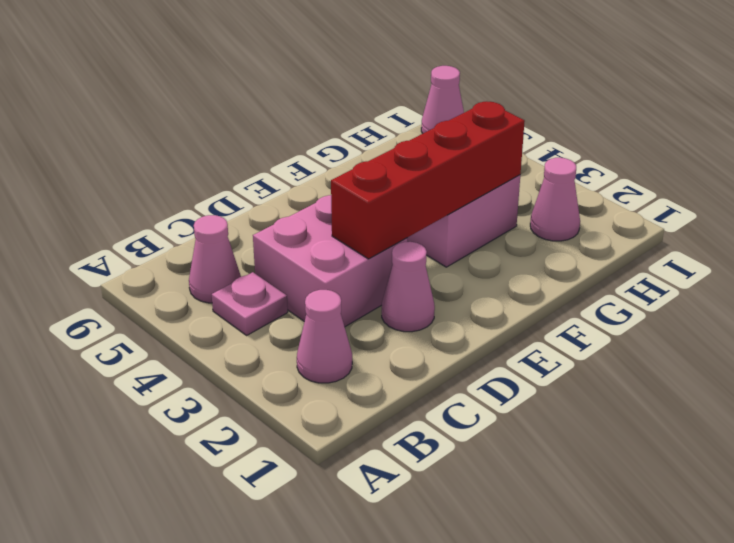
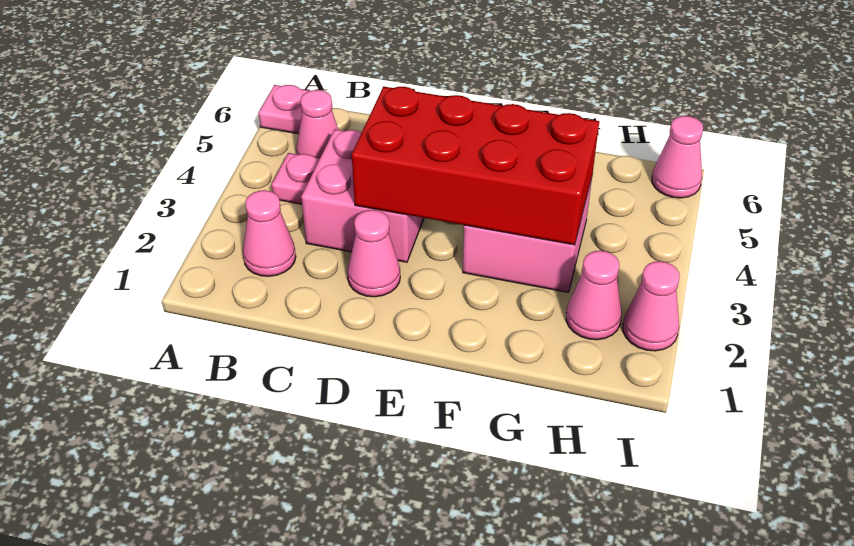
none -> pink plate A6 level 1
red brick D3:G3 level 2 -> red brick D3:G4 level 2
none -> pink cone I2 level 1

